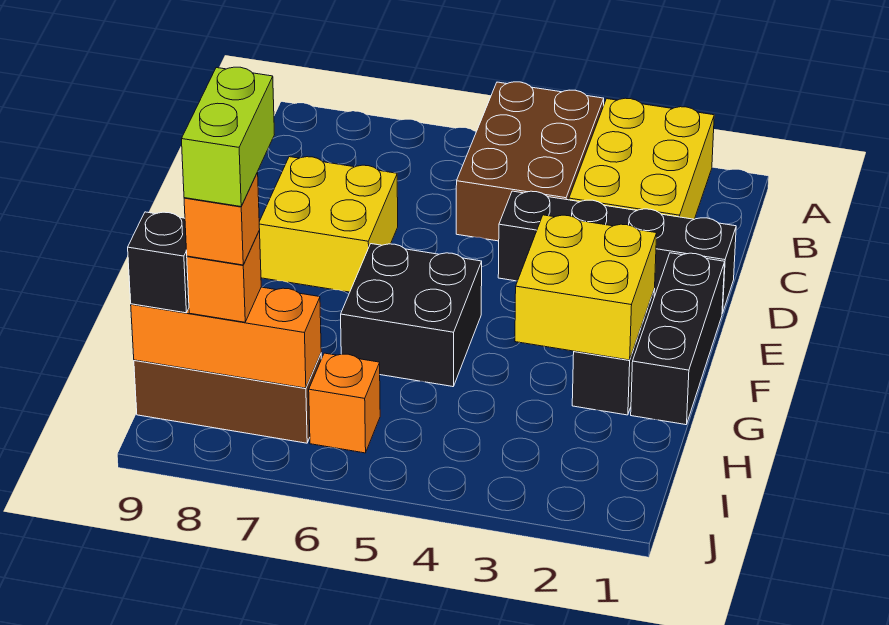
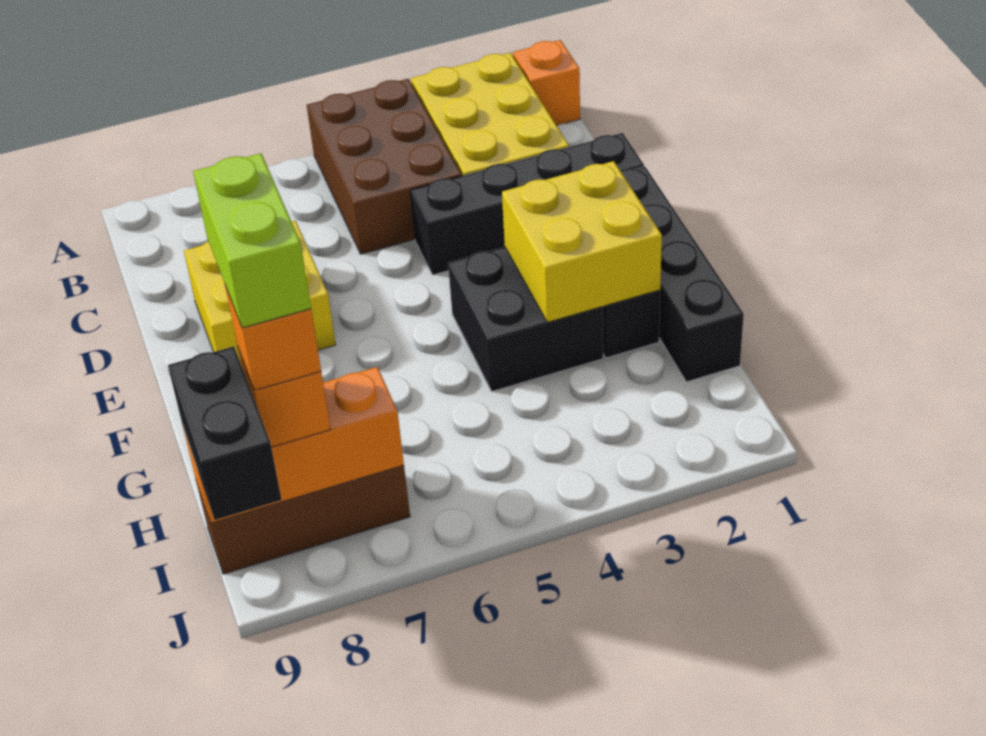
black brick E1:G1 level 1 -> black brick E1:H1 level 1
black brick F5:G6 level 1 -> black brick F3:G4 level 1
orange brick I6 level 1 -> orange brick A1 level 1
black brick I9 level 3 -> black brick I9:J9 level 3

